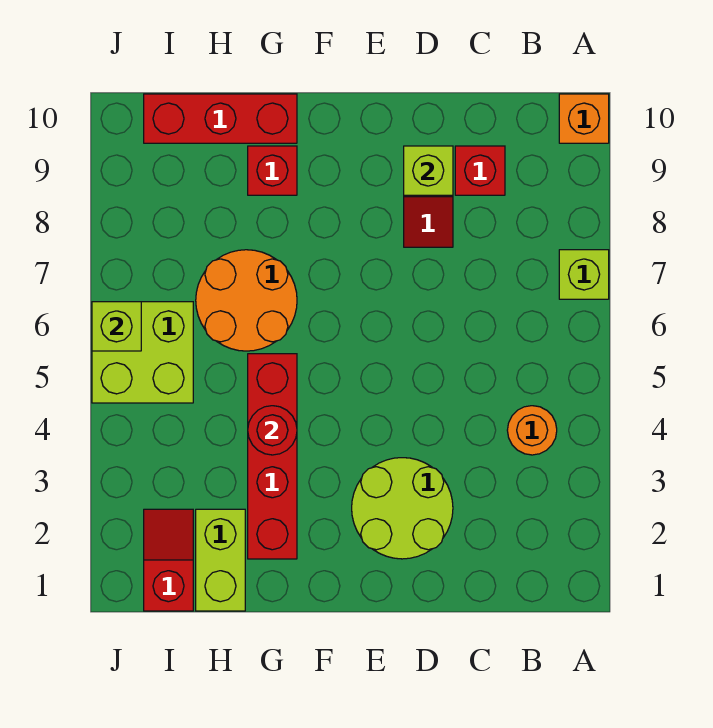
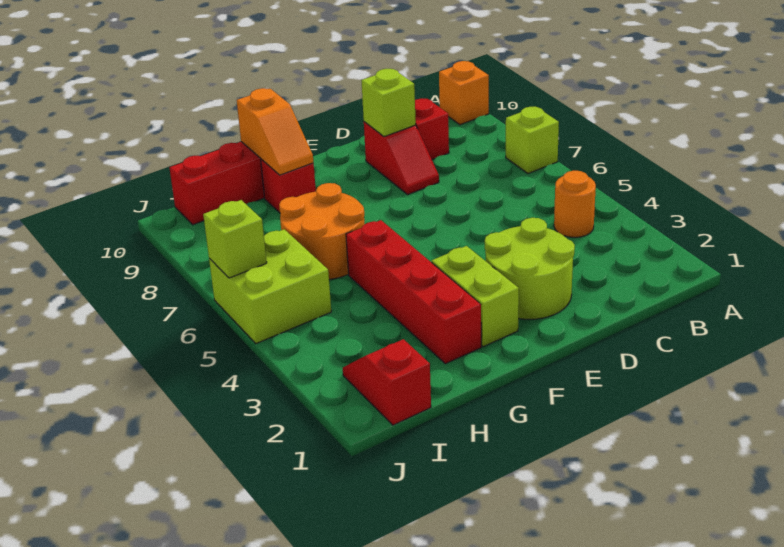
red round brick G4 level 2 -> none
none -> orange slope G9:G10 level 2 top 10
lime brick H1:H2 level 1 -> lime brick F2:F3 level 1

